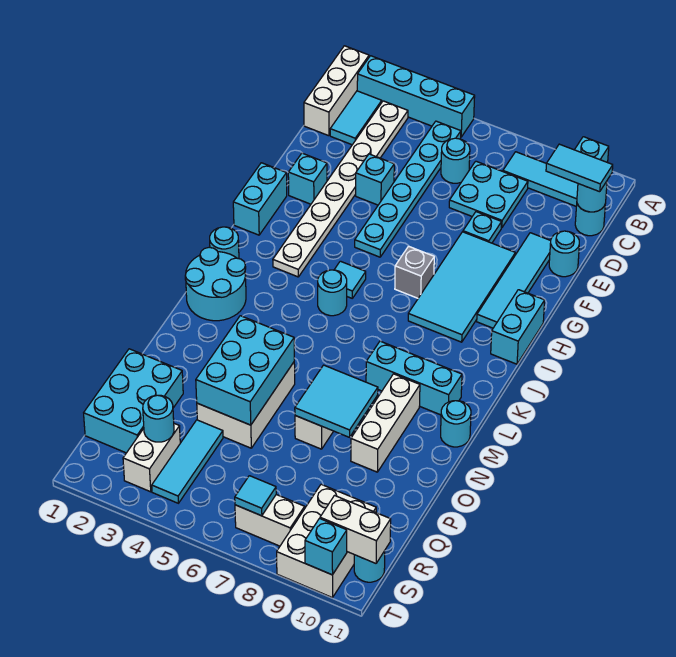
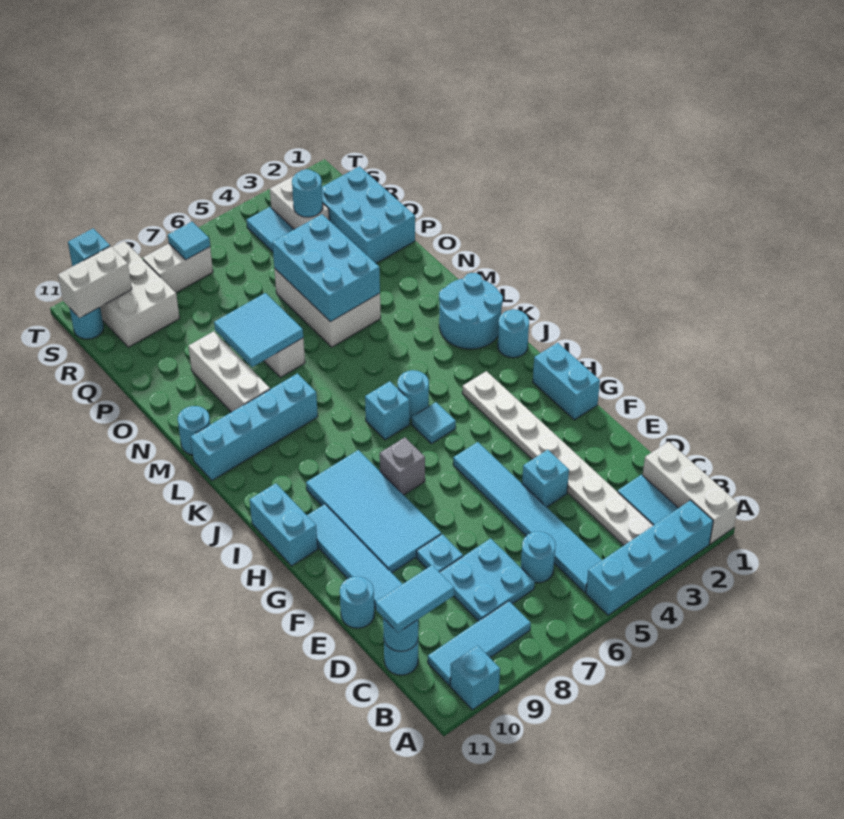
cyan plate B5:G5 level 1 -> cyan tile B5:G5 level 1
cyan brick F2 level 1 -> cyan brick J6 level 1
cyan brick L8:L10 level 1 -> cyan brick L8:L11 level 1

